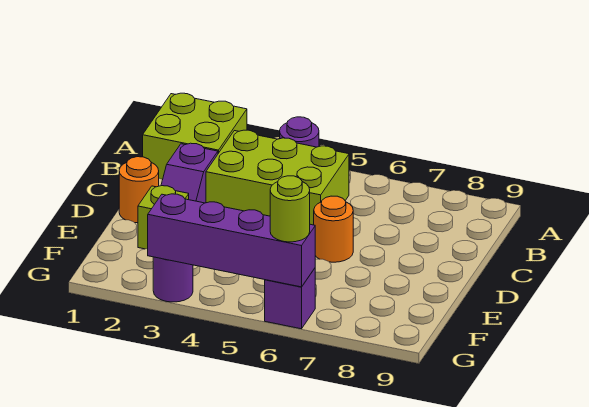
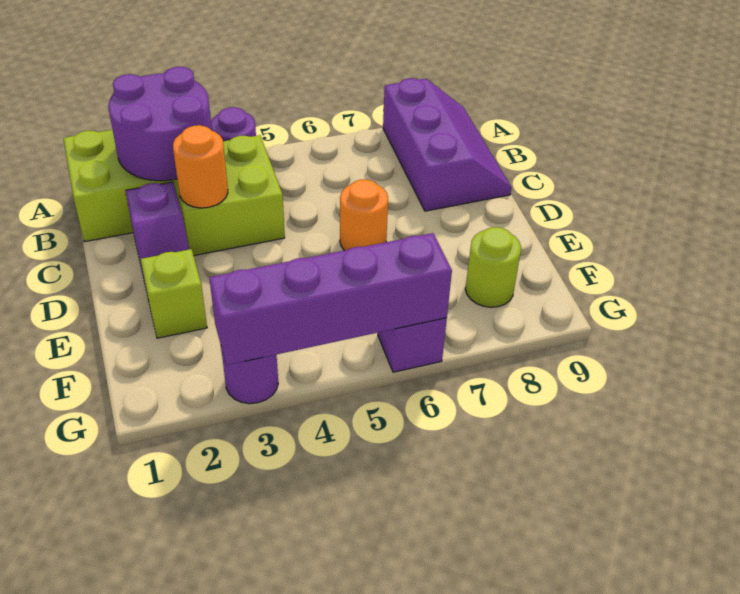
none -> purple round brick A2:B3 level 2
none -> purple slope A8:C9 level 1 top 8
lime brick B3:C5 level 1 -> lime brick B3:C4 level 1
orange round brick D1 level 1 -> orange round brick C3 level 2
lime round brick G6 level 3 -> lime round brick F8 level 1

